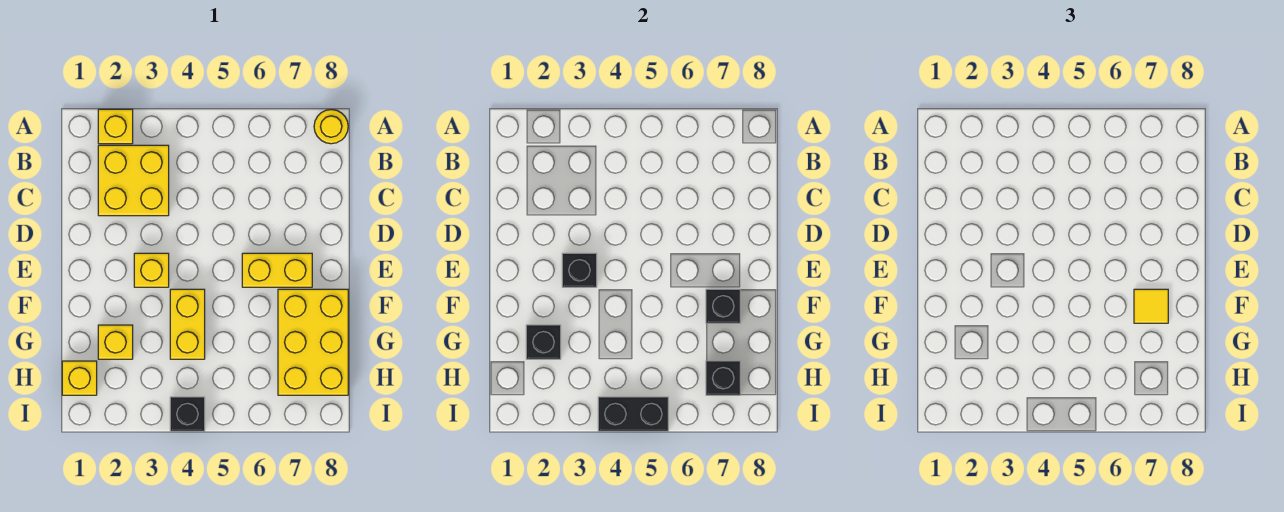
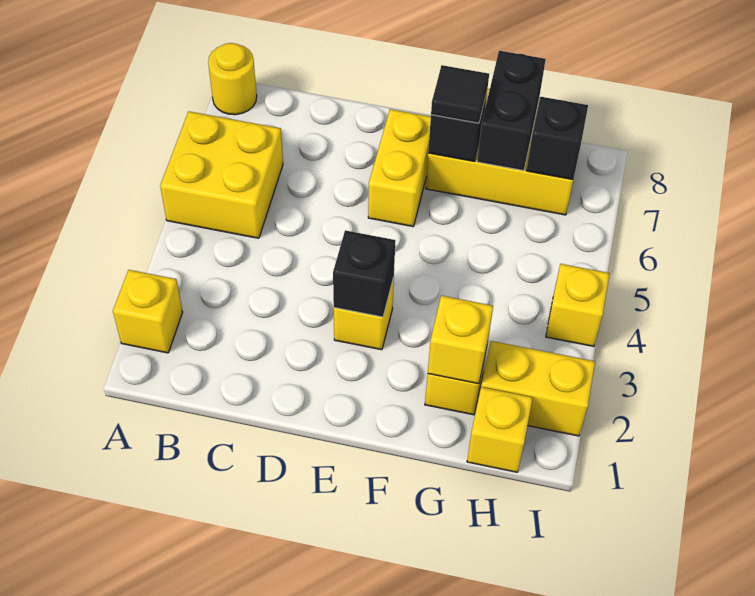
yellow brick B2:C3 level 1 -> yellow brick A5:B6 level 1
yellow brick F4:G4 level 1 -> yellow brick H2:I2 level 1
yellow tile F7 level 3 -> black tile F7 level 3
black brick G2 level 2 -> yellow brick G2 level 2
black brick I4 level 1 -> yellow brick I4 level 1
black brick I4:I5 level 2 -> black brick G7:G8 level 2

